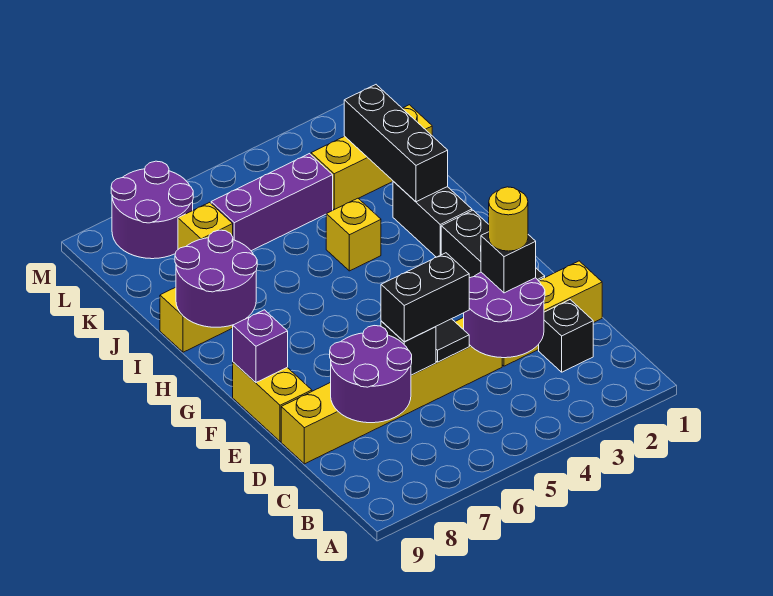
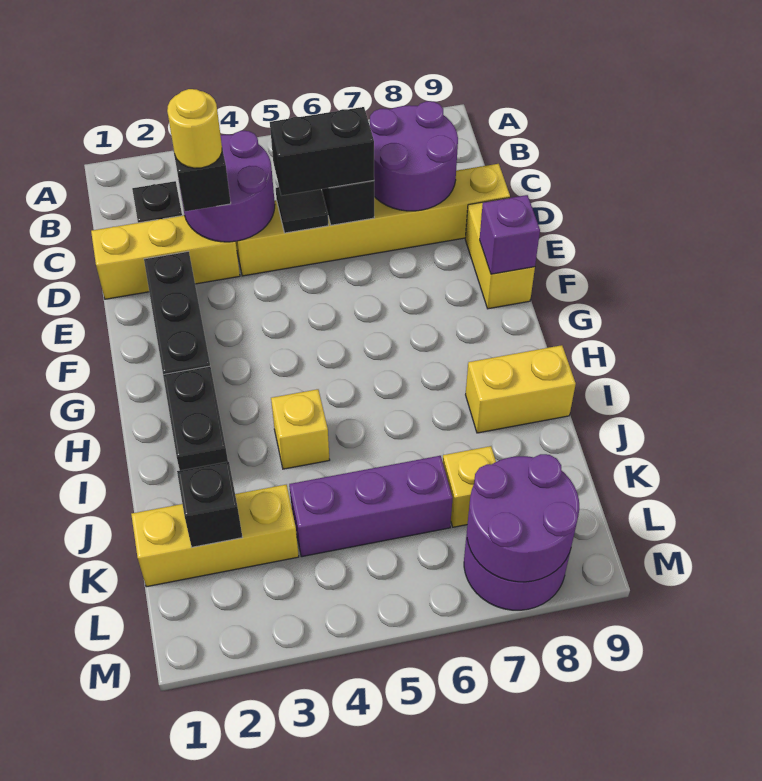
purple round brick H8:I9 level 2 -> purple round brick L7:M8 level 2
black brick I2:K2 level 2 -> black brick K2 level 2

